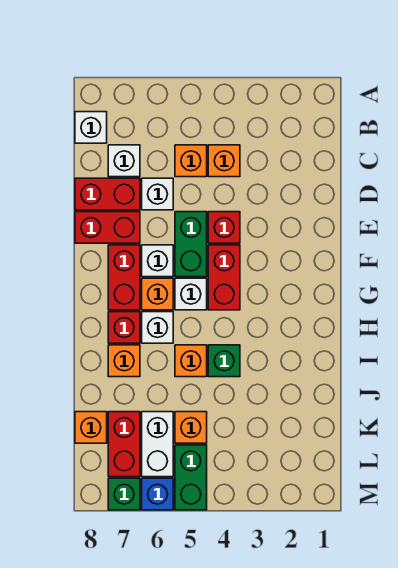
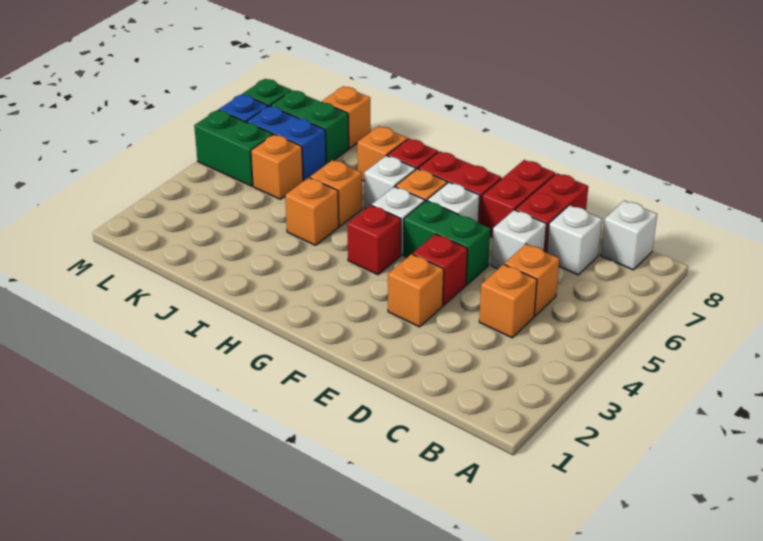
none -> orange brick E3 level 1
red brick F4:G4 level 1 -> red brick G4 level 1
green brick I4 level 1 -> orange brick I4 level 1
white brick K6:L6 level 1 -> blue brick K6:L6 level 1
red brick K7:L7 level 1 -> green brick K7:L7 level 1

